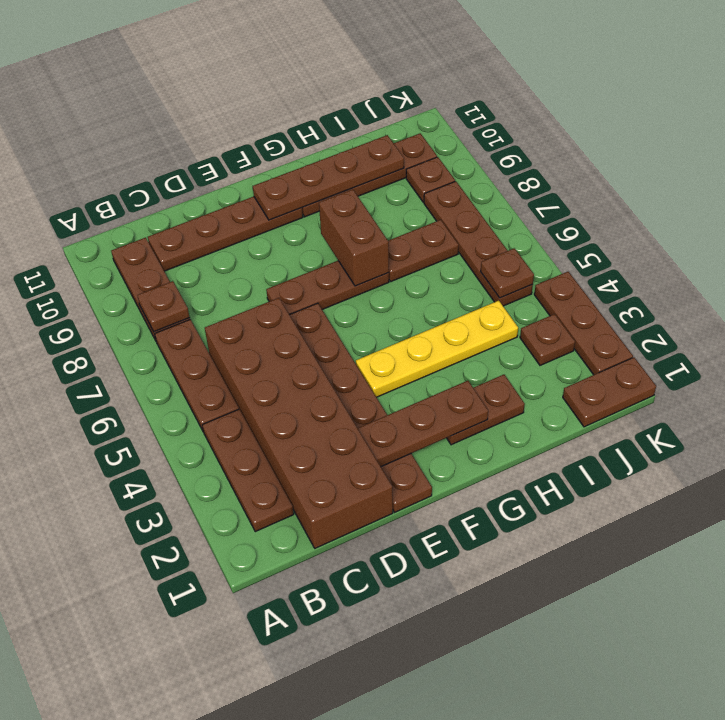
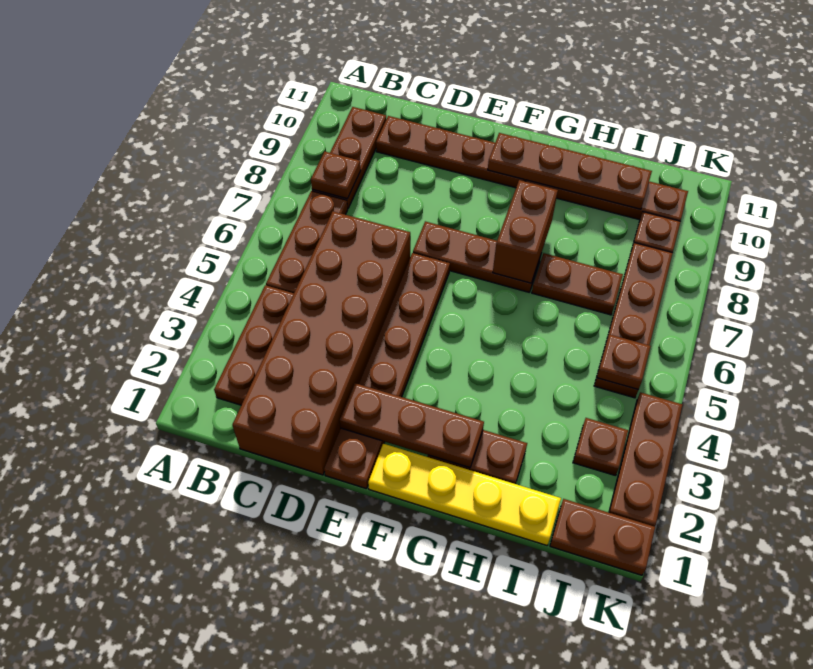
yellow plate F4:I4 level 1 -> yellow plate F1:I1 level 1

